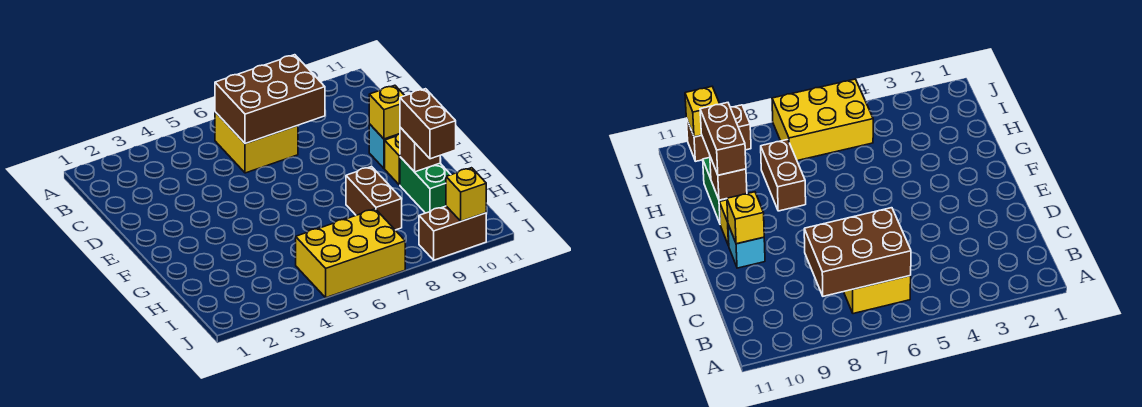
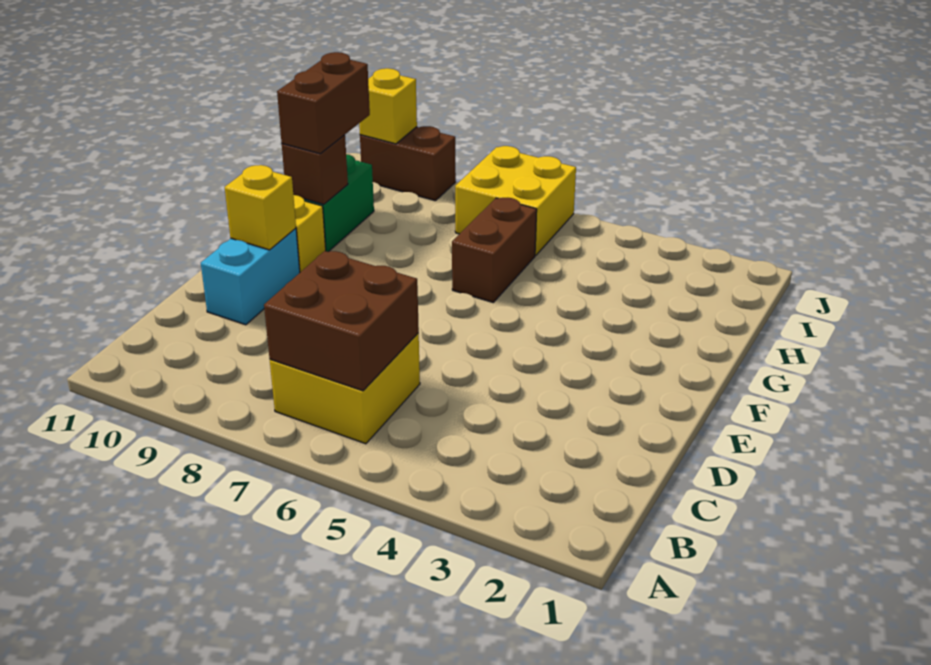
brown brick B6:C8 level 2 -> brown brick B6:C7 level 2
cyan brick E10 level 1 -> cyan brick D10:E10 level 1
brown brick G8:H8 level 1 -> brown brick G6:H6 level 1
yellow brick I5:J7 level 1 -> yellow brick I6:J7 level 1

